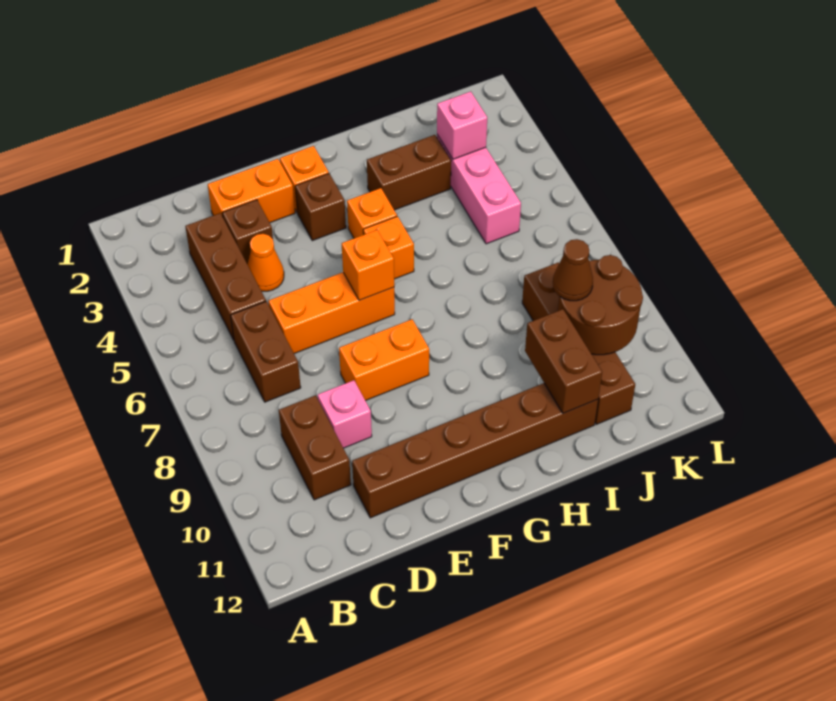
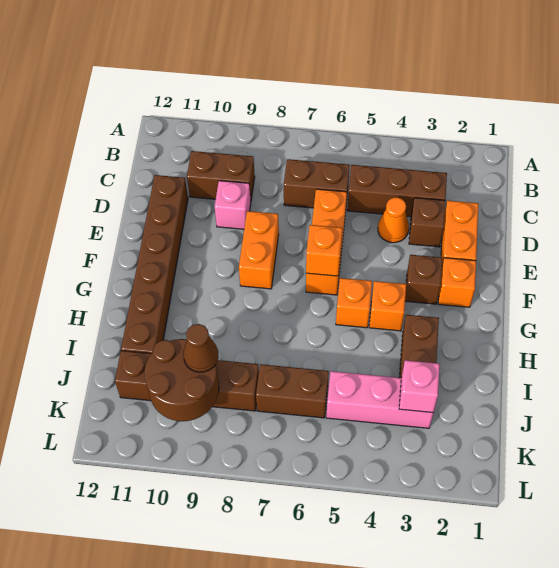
brown brick I10:I11 level 2 -> brown brick J6:J7 level 1

